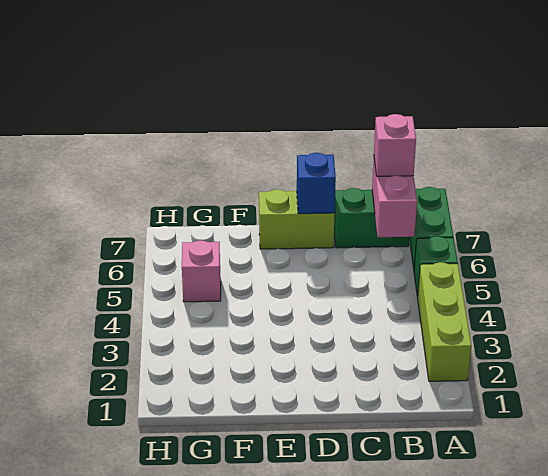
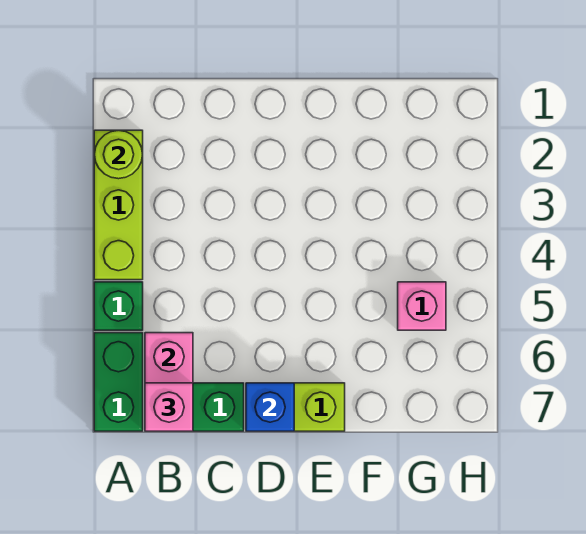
none -> lime round brick A2 level 2

